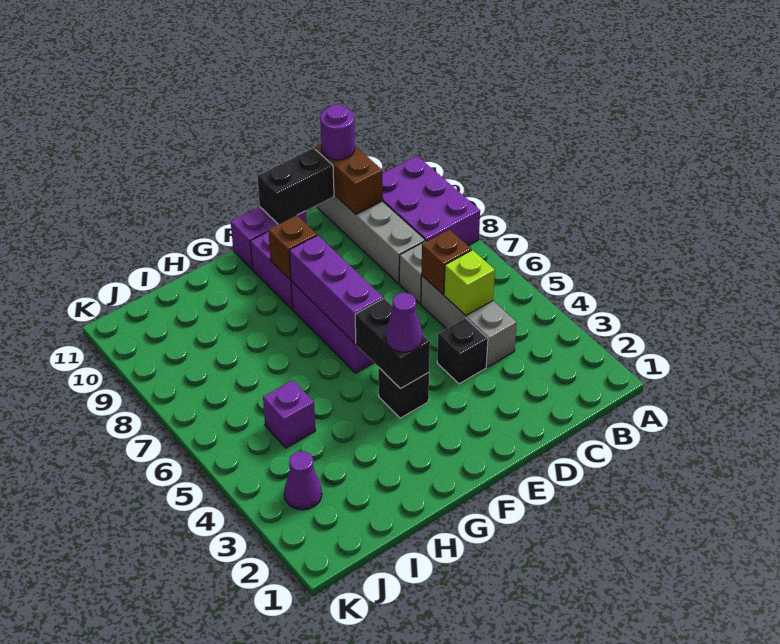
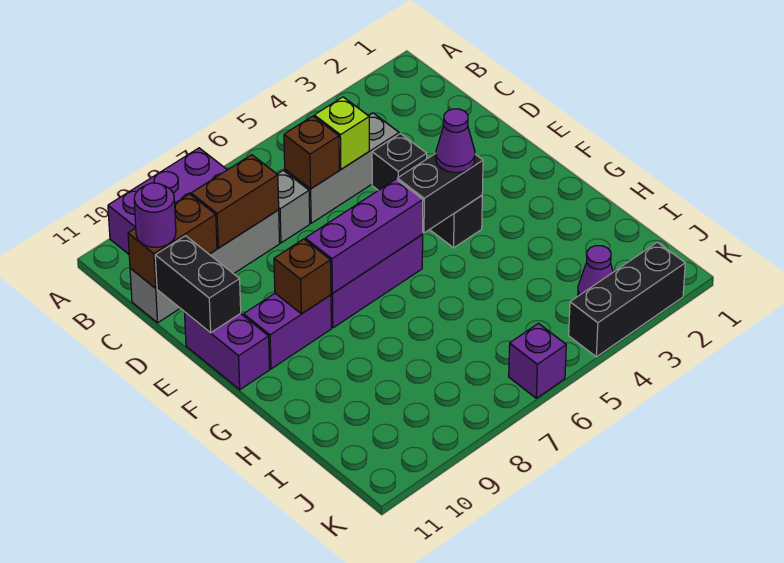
none -> brown brick C8:C9 level 2
purple brick I5 level 1 -> purple brick K6 level 1
none -> black brick K2:K4 level 1

